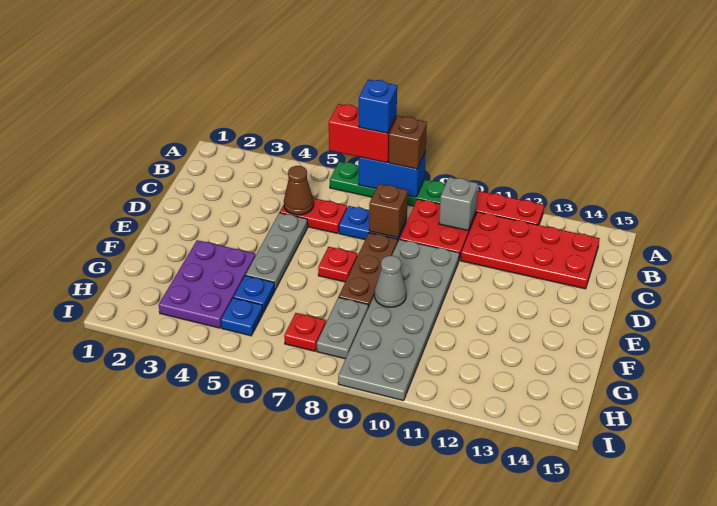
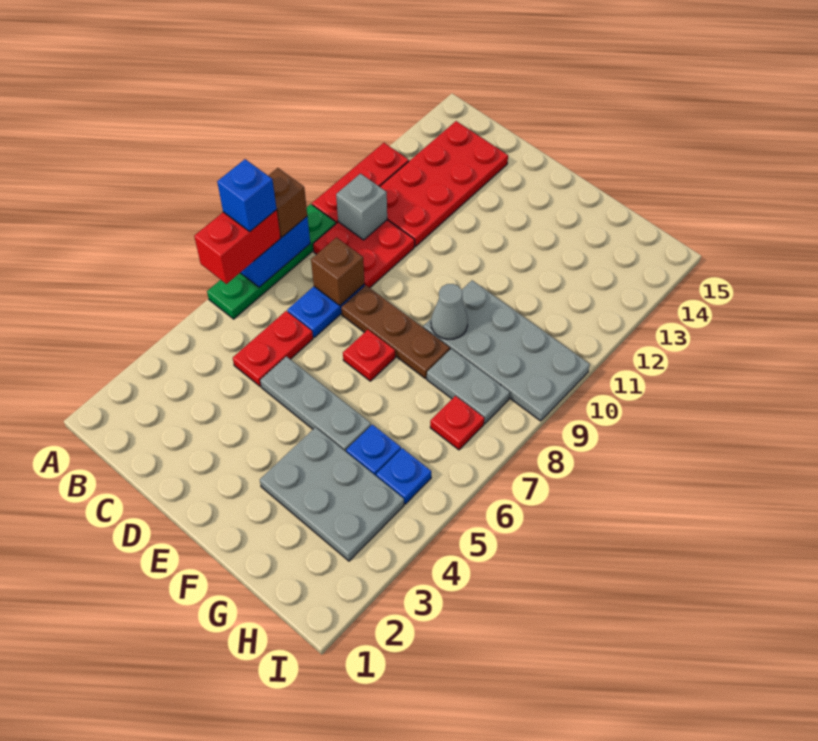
brown cone C5 level 2 -> none
grey plate D9:I10 level 1 -> grey plate F9:I10 level 1
purple plate F3:H4 level 1 -> grey plate F3:H4 level 1

